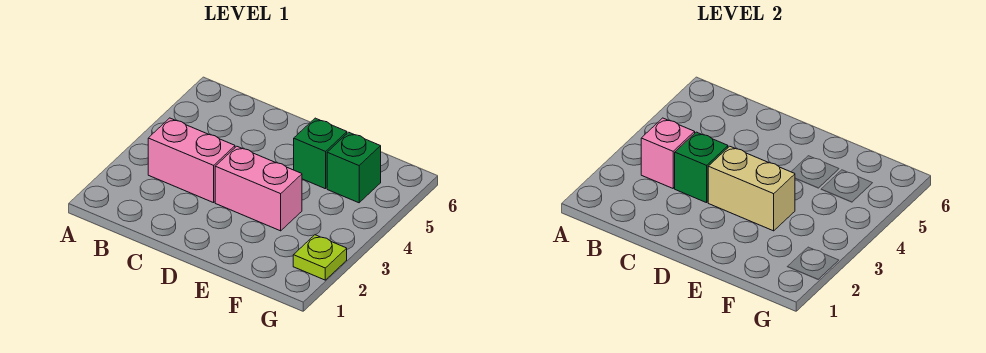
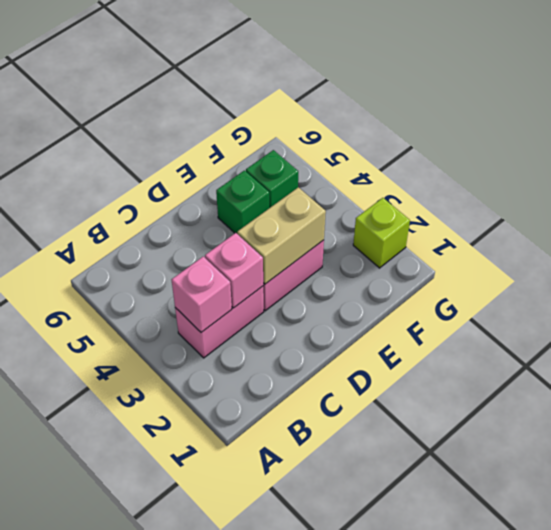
green brick C3 level 2 -> pink brick C3 level 2
lime plate G2 level 1 -> lime brick G2 level 1

